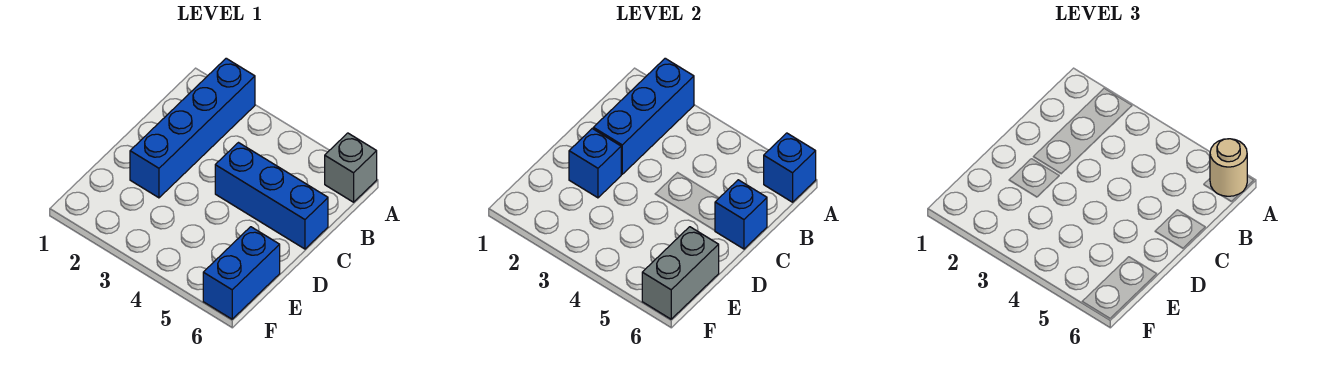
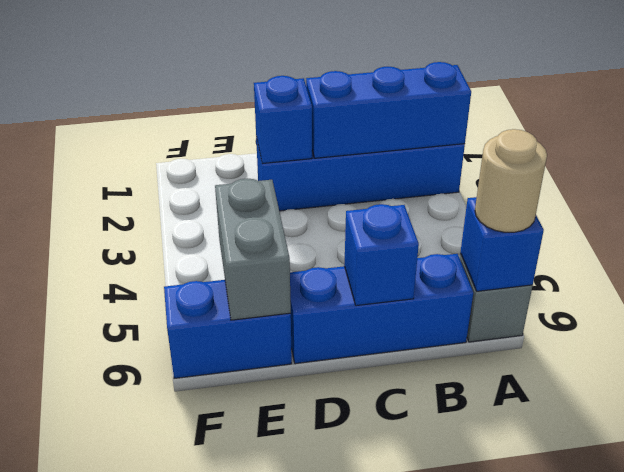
blue brick C4:C6 level 1 -> blue brick B6:D6 level 1
grey brick E6:F6 level 2 -> grey brick E5:E6 level 2

